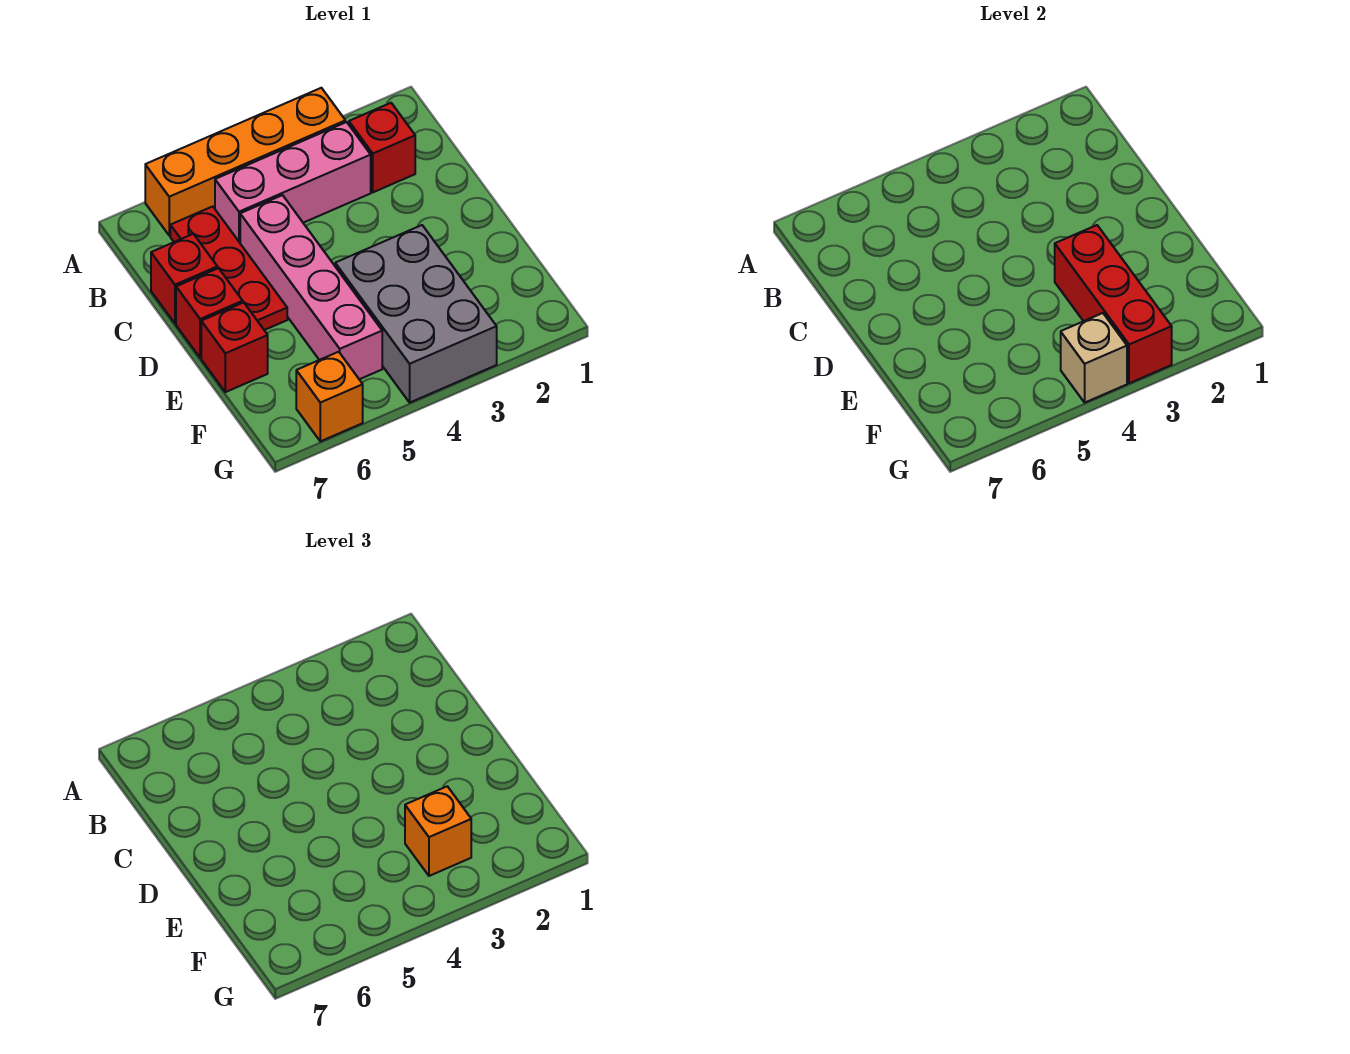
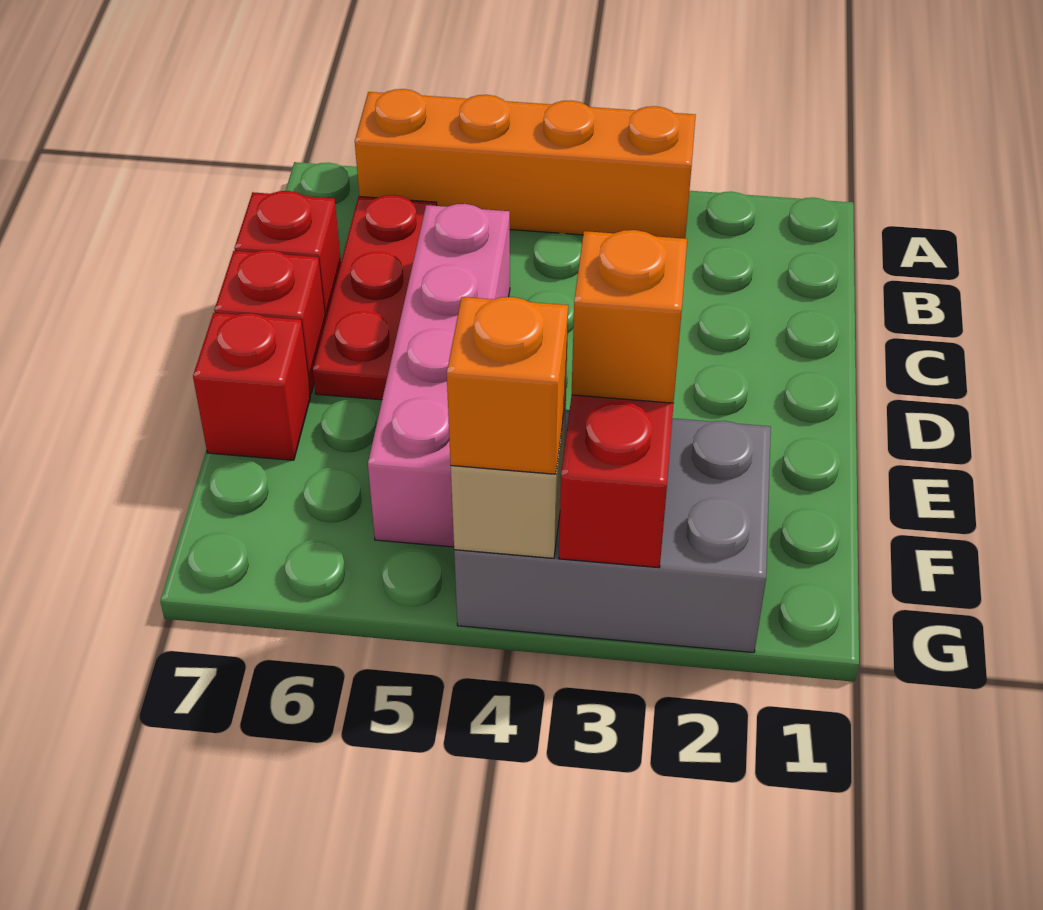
red brick B2 level 1 -> none
pink brick B3:B5 level 1 -> none
grey brick E3:G4 level 1 -> grey brick F2:G4 level 1
orange brick G6 level 1 -> orange brick G4 level 3

